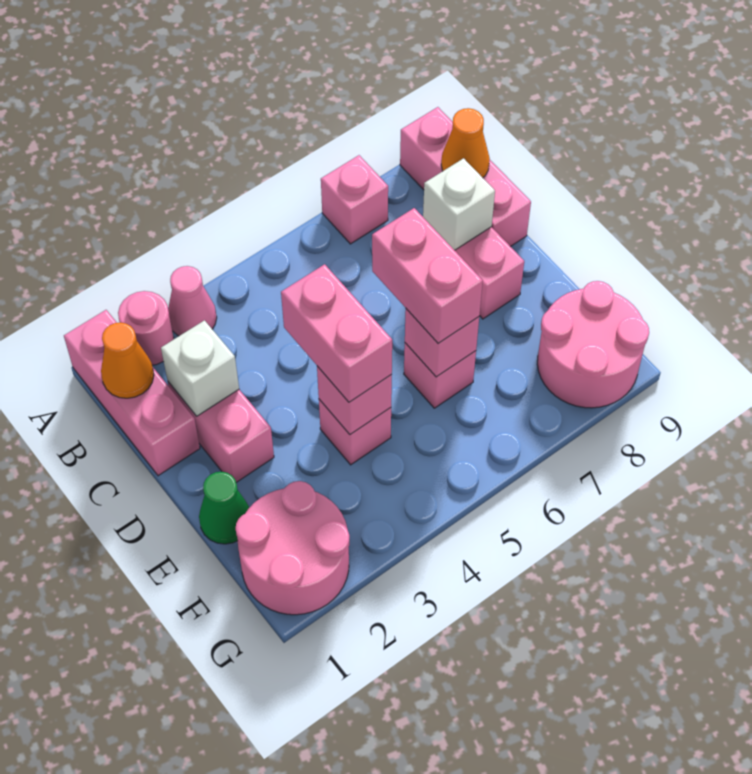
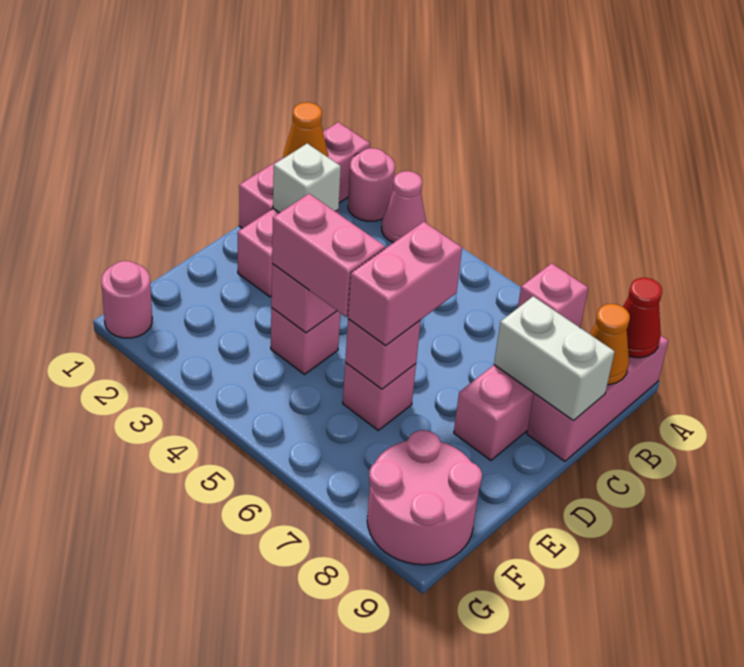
none -> red cone A9 level 2
white brick C8 level 2 -> white brick C8:C9 level 2
pink brick D4:E4 level 3 -> pink brick E4:E5 level 3
green cone E1 level 1 -> none
pink round brick F1:G2 level 1 -> pink round brick G1 level 1

